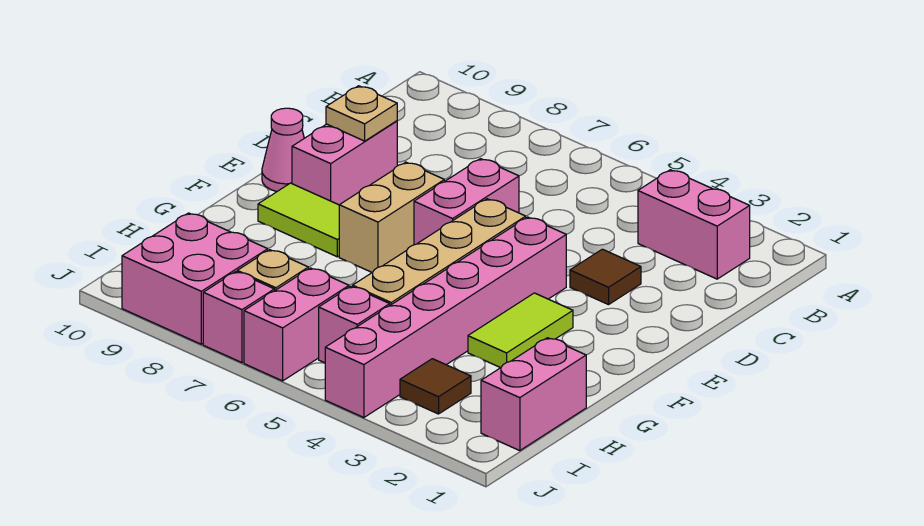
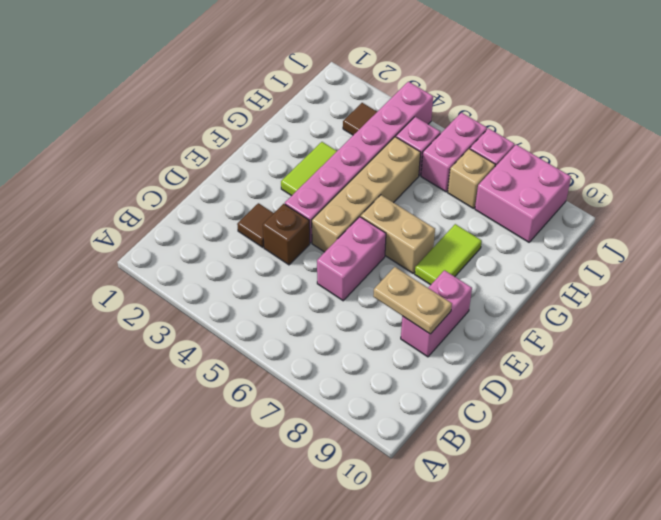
pink brick B2:B3 level 1 -> none
none -> brown brick D4 level 1
tan plate D9 level 2 -> tan plate D8:D9 level 2
tan brick E7:F7 level 1 -> tan brick F6:F7 level 1
pink cone E10 level 1 -> none
lime tile F8:F9 level 1 -> lime tile F8:G8 level 1
pink brick H1:I1 level 1 -> none

